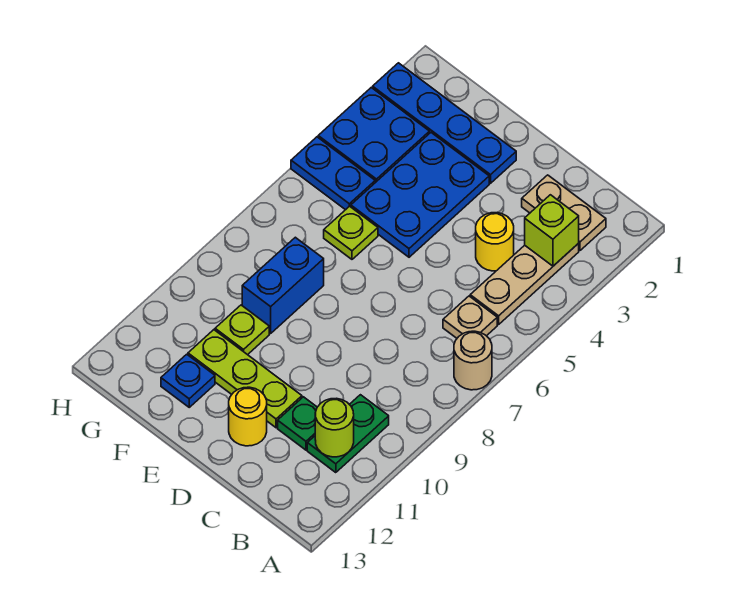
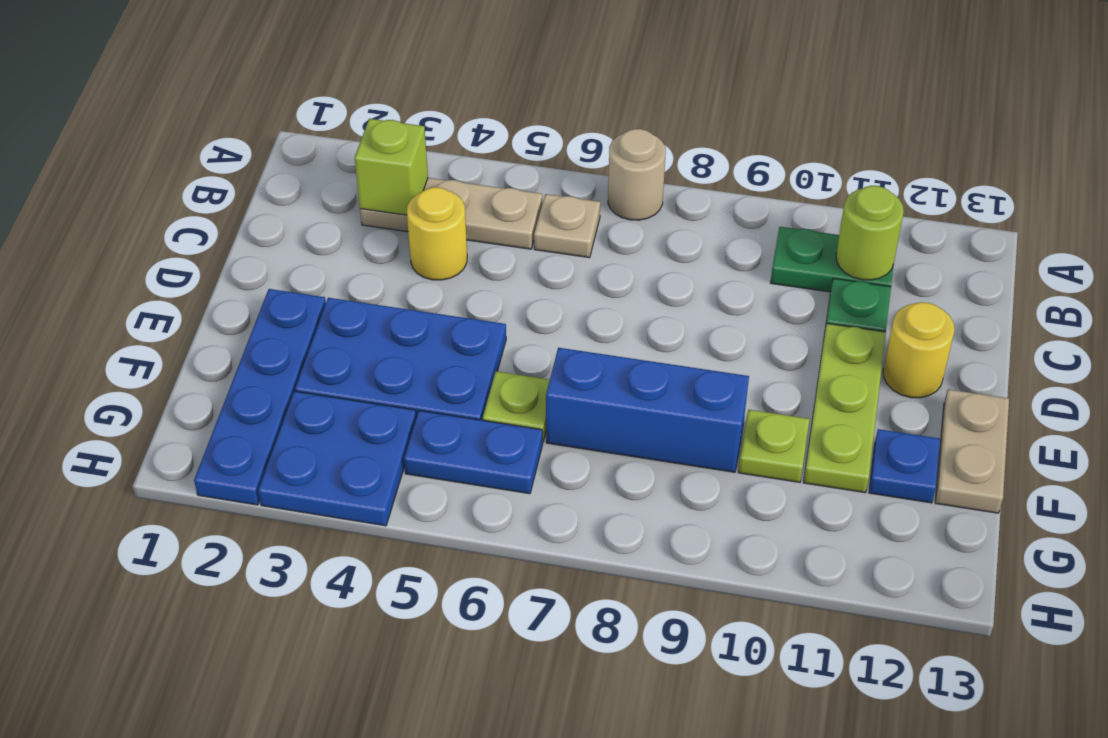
tan plate B2:C2 level 1 -> tan plate E13:F13 level 1
blue brick F8:F9 level 1 -> blue brick F7:F9 level 1
blue plate G5:H5 level 1 -> blue plate G5:G6 level 1

